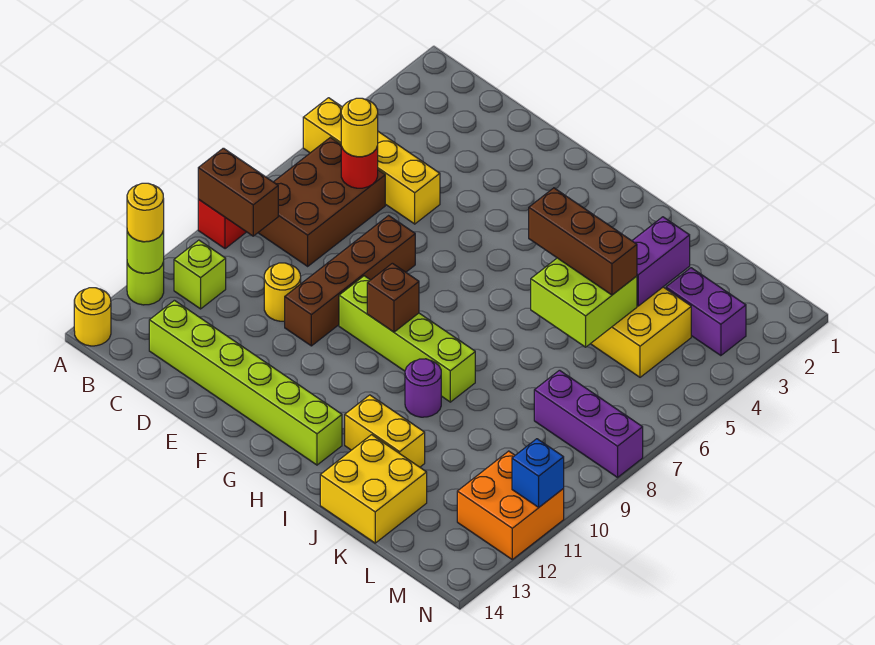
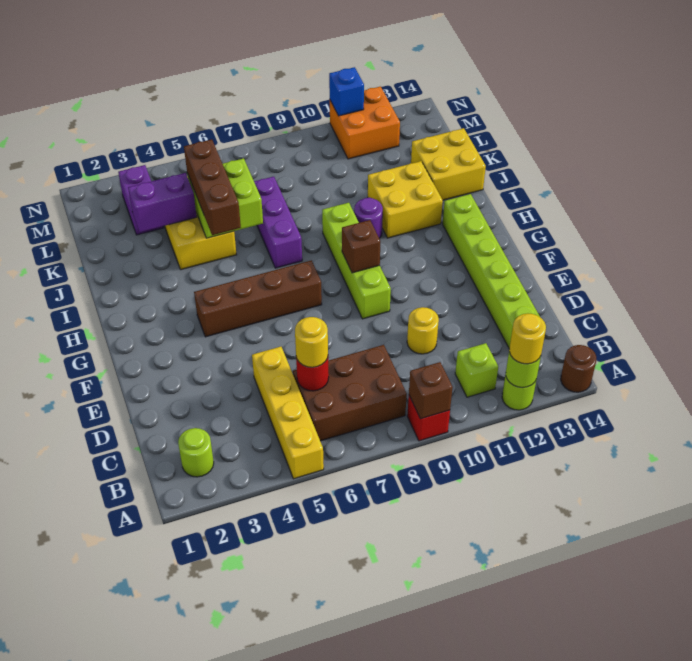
brown brick A9:B9 level 2 -> brown brick A9 level 2
yellow round brick A14 level 1 -> brown round brick A14 level 1
none -> lime round brick B2 level 1
brown brick E7:E10 level 1 -> brown brick G4:G7 level 1
yellow brick I12:J12 level 1 -> yellow brick I11:J12 level 1
purple brick L8:N8 level 1 -> purple brick I7:K7 level 1

